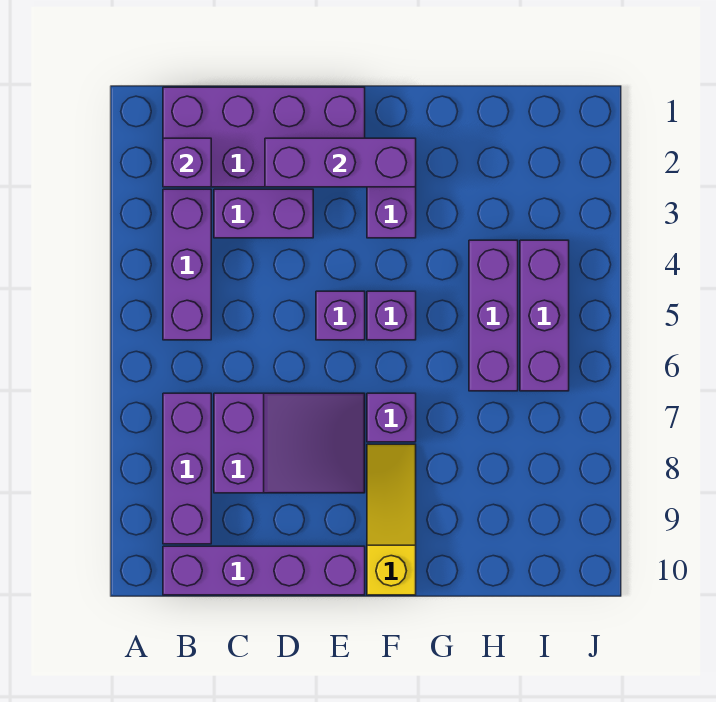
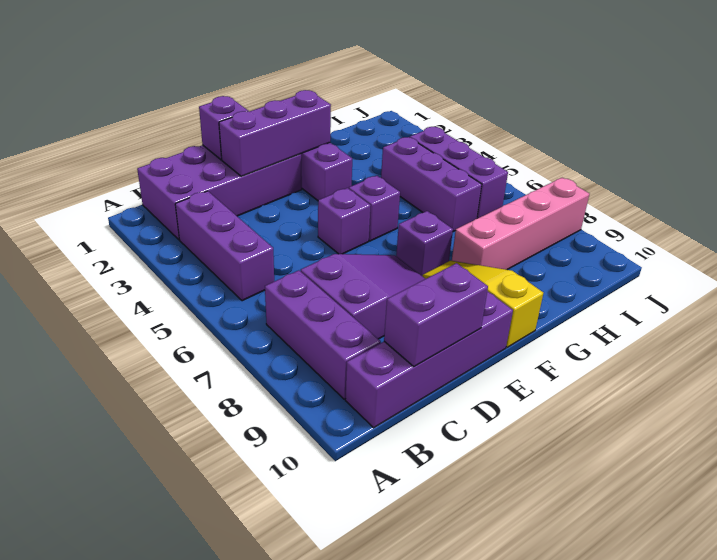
purple brick B2 level 2 -> purple brick D1 level 2
purple brick C3:D3 level 1 -> purple brick C10:D10 level 2
none -> pink brick G8:J8 level 1

